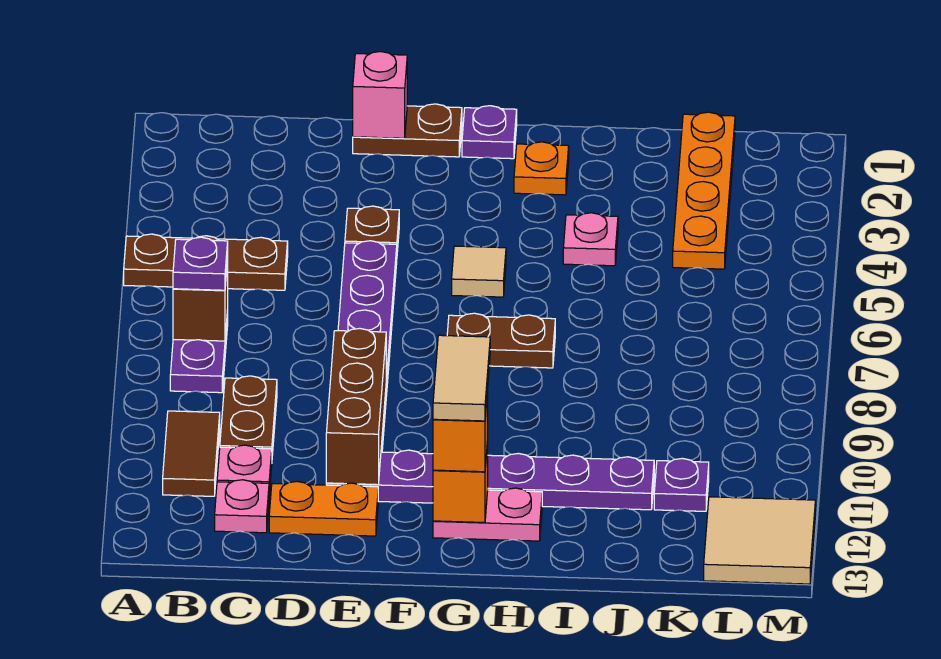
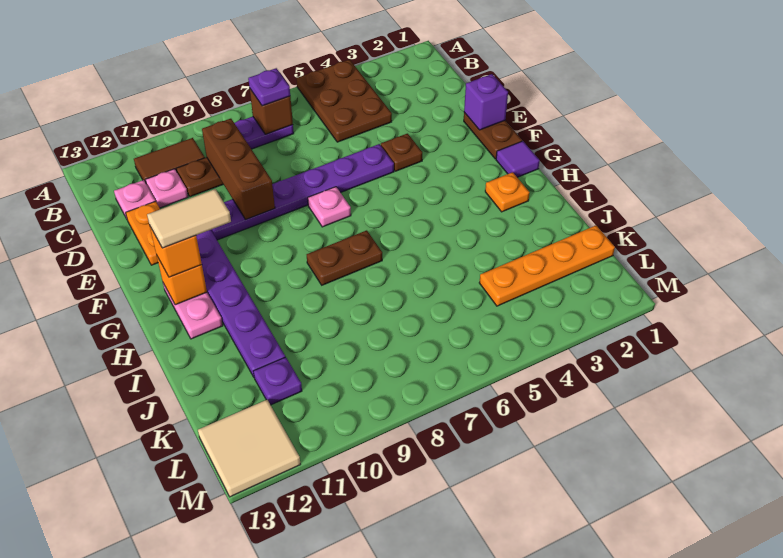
brown plate A5:C5 level 1 -> brown plate A4:C5 level 1
pink brick E1 level 2 -> purple brick E1 level 2
brown brick E9:E11 level 2 -> brown brick C9:E9 level 2
purple plate G1 level 1 -> purple tile G1 level 1
tan tile G5 level 1 -> none
brown plate G7:H7 level 1 -> brown plate H7:H8 level 1
pink plate I4 level 1 -> pink plate F7 level 1

